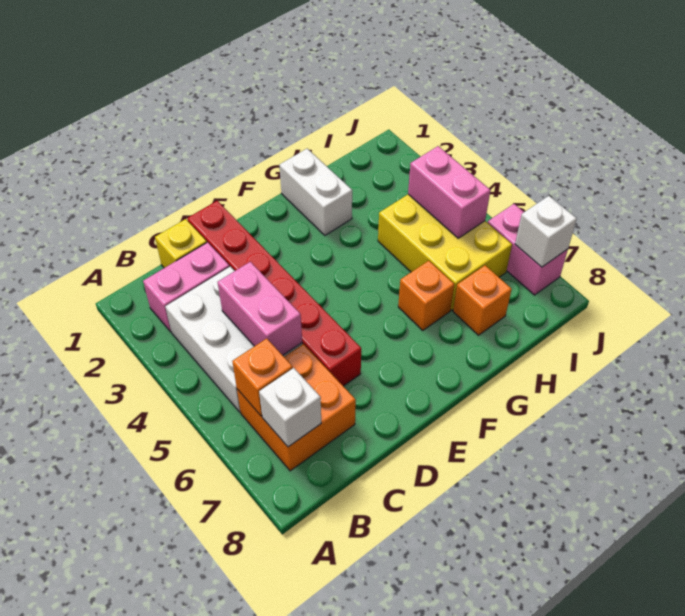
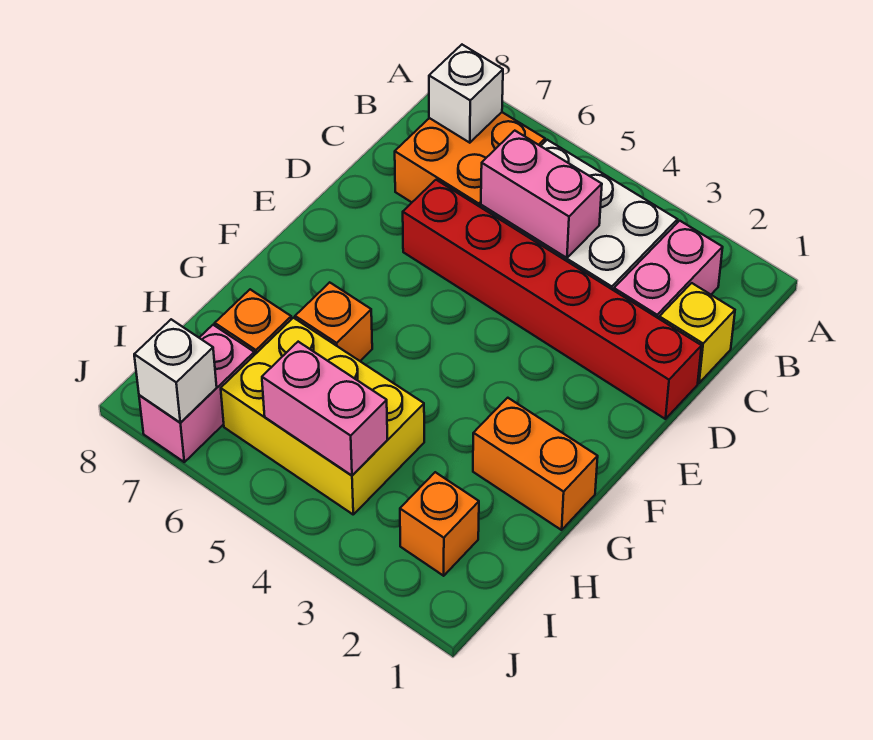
orange brick B6 level 2 -> orange brick I2 level 1
white brick G1:G2 level 1 -> orange brick G1:G2 level 1
pink brick J6:J7 level 1 -> pink brick I7:J7 level 1

